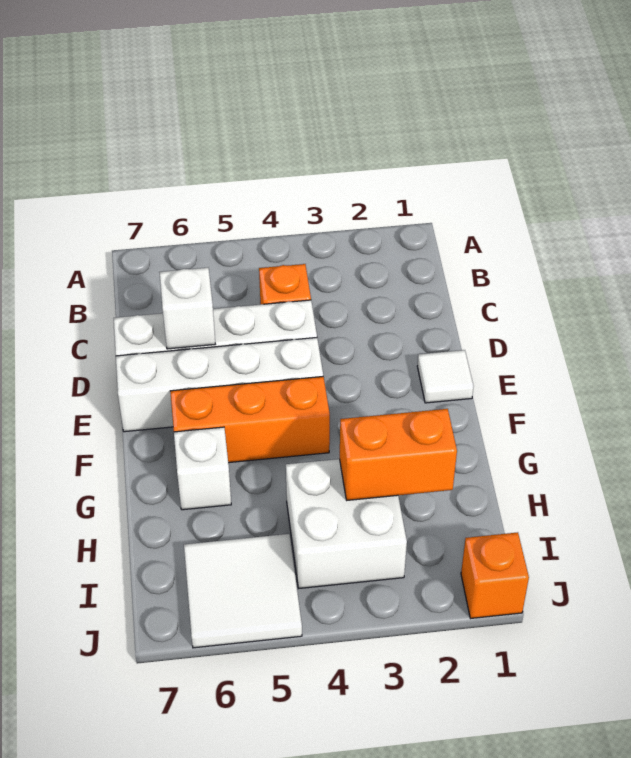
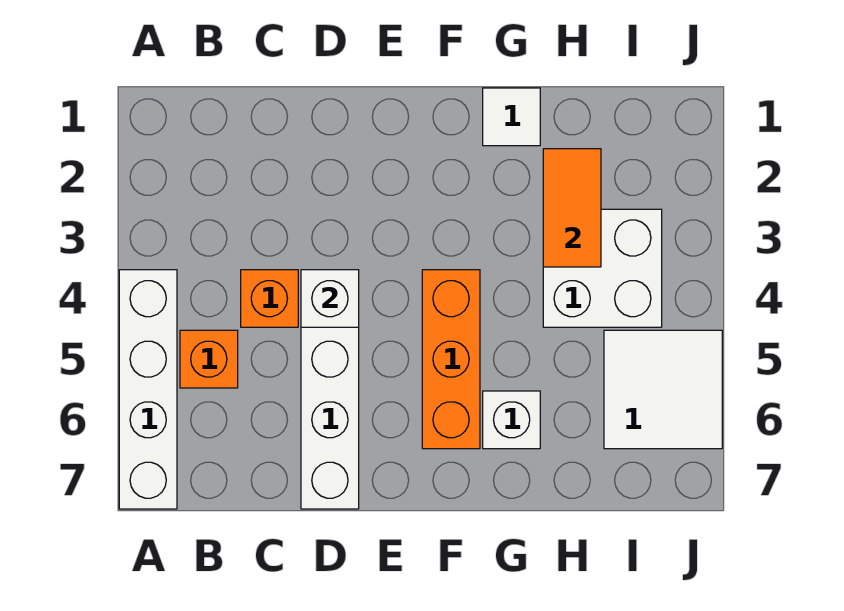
white brick D6 level 2 -> white brick D4 level 2
white tile E1 level 1 -> white tile G1 level 1
white brick E4:E7 level 1 -> white brick A4:A7 level 1
orange brick H2:H3 level 2 -> orange tile H2:H3 level 2
orange brick J1 level 1 -> orange brick B5 level 1

